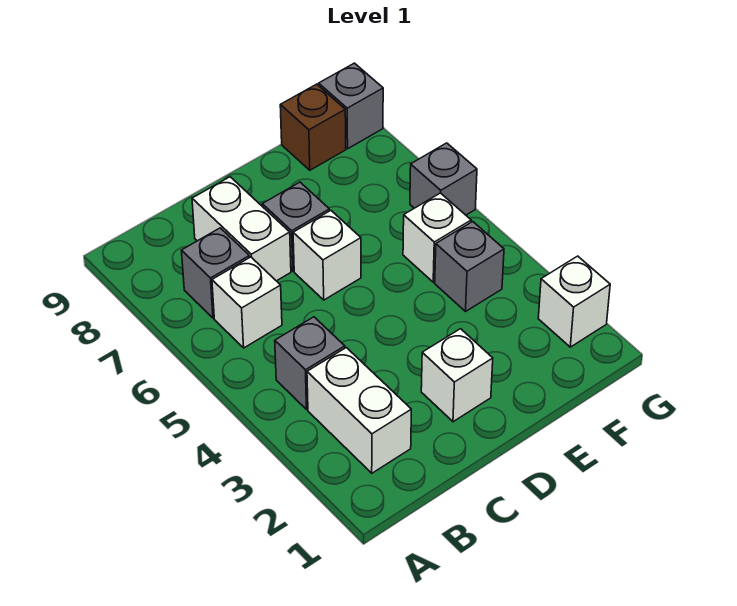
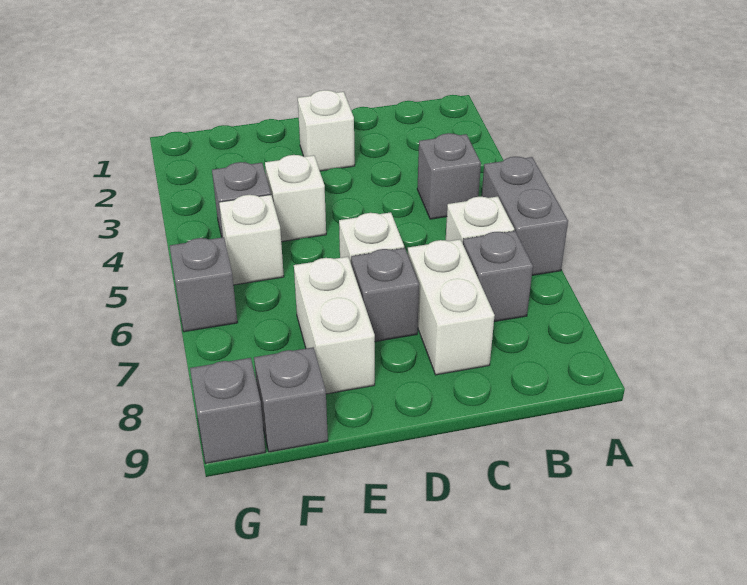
none -> grey brick A5:A6 level 1
white brick B2:B3 level 1 -> white brick E7:E8 level 1
brown brick F9 level 1 -> grey brick F9 level 1
white brick G2 level 1 -> white brick E4 level 1

